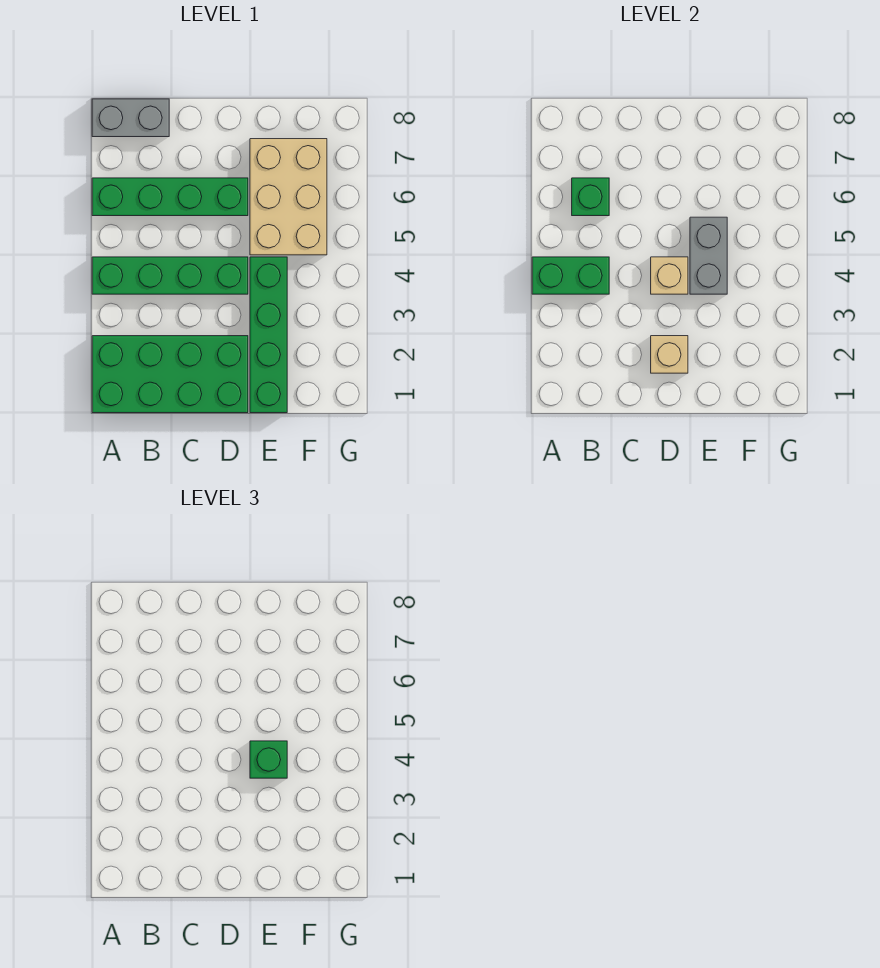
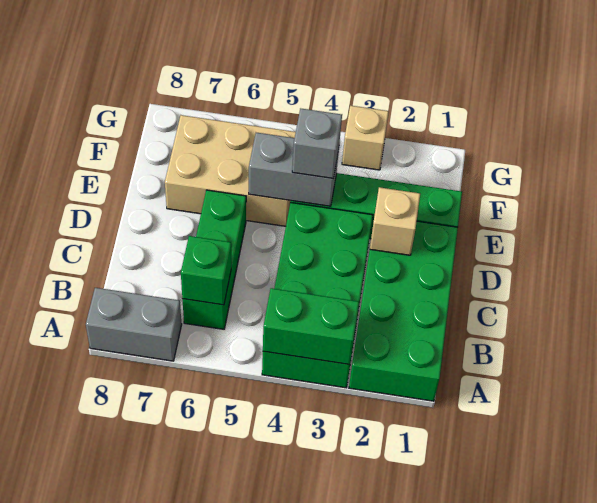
green brick A4:D4 level 1 -> green brick A3:D4 level 1
green brick A4:B4 level 2 -> green brick A3:A4 level 2
green brick A6:D6 level 1 -> green brick B6:D6 level 1
grey brick A8:B8 level 1 -> grey brick A7:A8 level 1
tan brick D4 level 2 -> tan brick G3 level 1
green brick E4 level 3 -> grey brick E4 level 3

